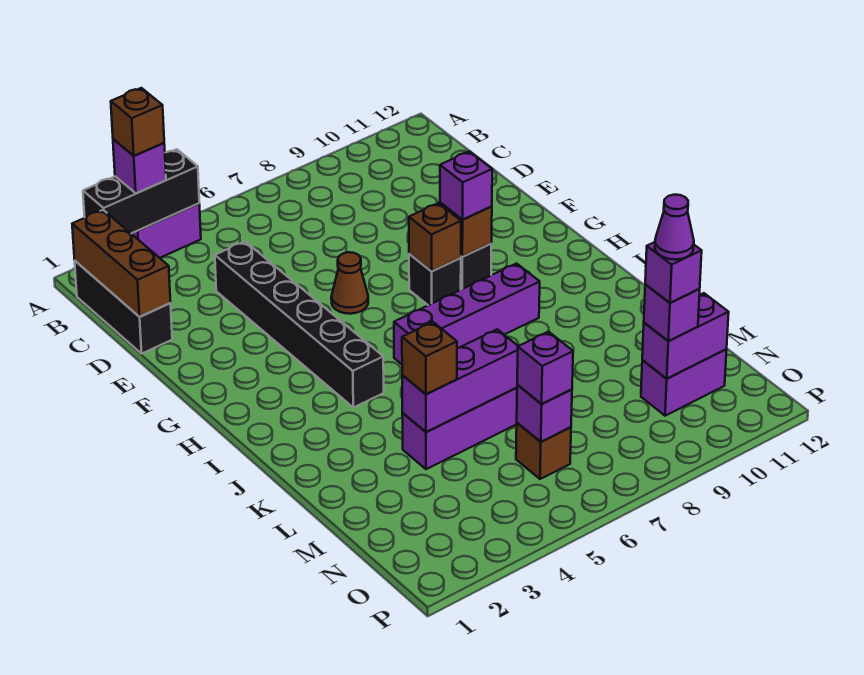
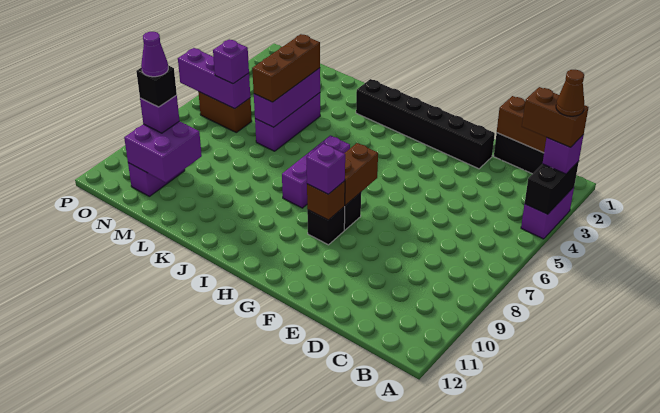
black brick A2:A4 level 2 -> black brick A3:A4 level 2
brown brick A3 level 4 -> brown brick A3:B3 level 4
black brick D4:I4 level 1 -> black brick E2:J2 level 1
brown cone F6 level 1 -> brown cone A3 level 5
brown brick G8 level 2 -> brown brick G7:G8 level 2
purple brick I6:I9 level 1 -> purple brick I6:I8 level 1
brown brick L4 level 3 -> brown brick L4:L6 level 3
brown brick N6 level 1 -> brown brick N6:O6 level 1
purple brick N6 level 2 -> purple brick N6:P6 level 2
purple brick N10:N11 level 2 -> purple brick M10:N11 level 2
purple brick N10 level 4 -> black brick N10 level 4

